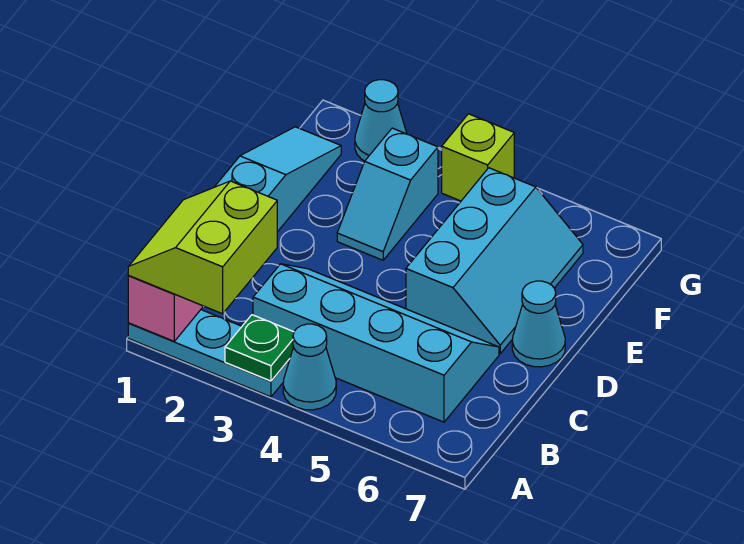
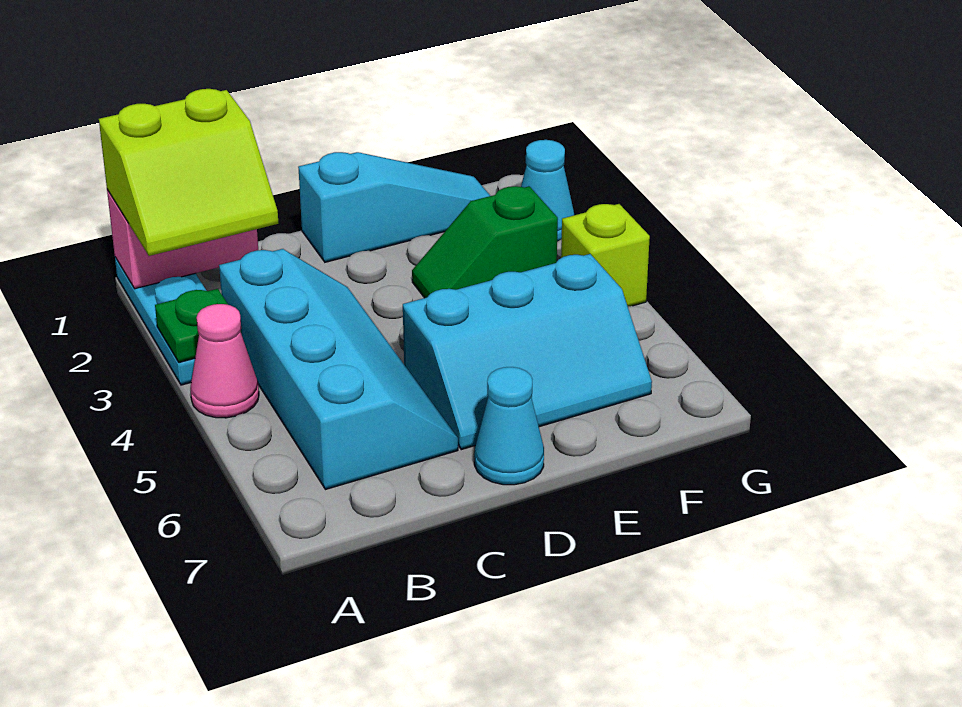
lime slope A1:B2 level 3 top 2 -> lime slope A1:B2 level 3 top 1
cyan cone A4 level 1 -> pink cone A4 level 1
cyan slope E3:F3 level 1 top F -> green slope E3:F3 level 1 top F

